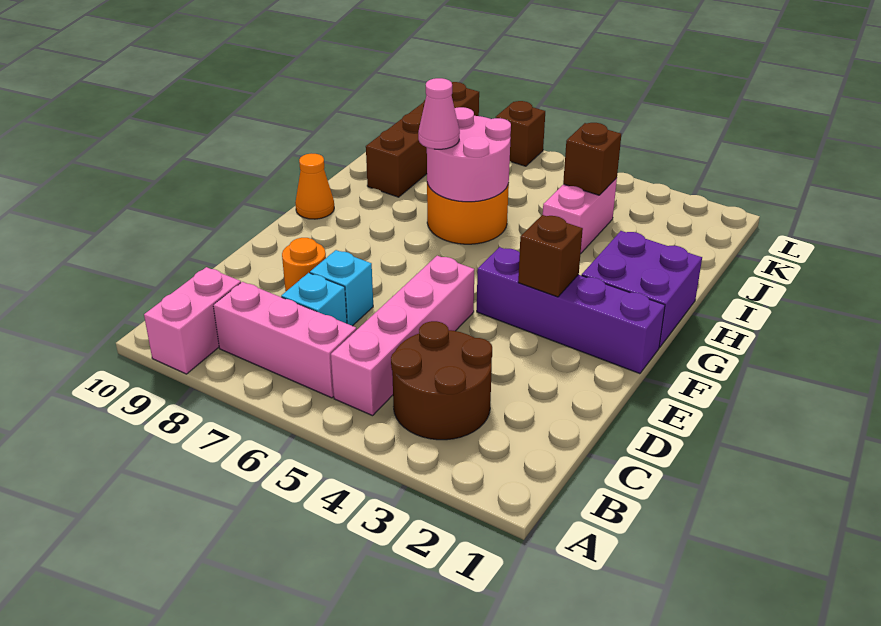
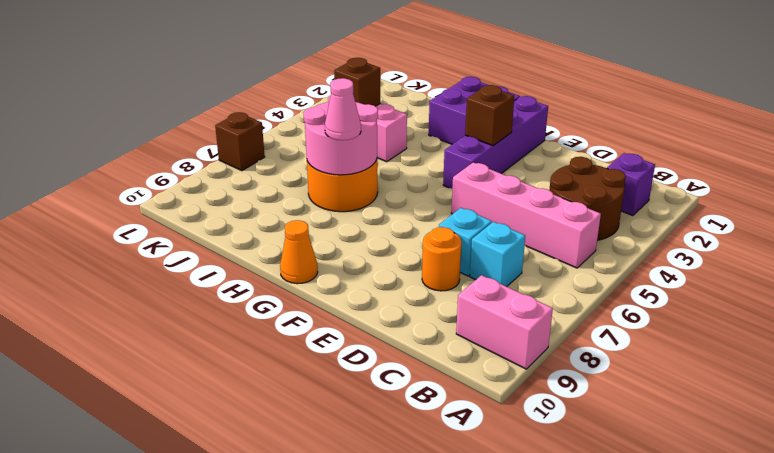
none -> purple brick B2 level 1
pink brick B6:B8 level 1 -> none
brown brick I9:L9 level 1 -> none

